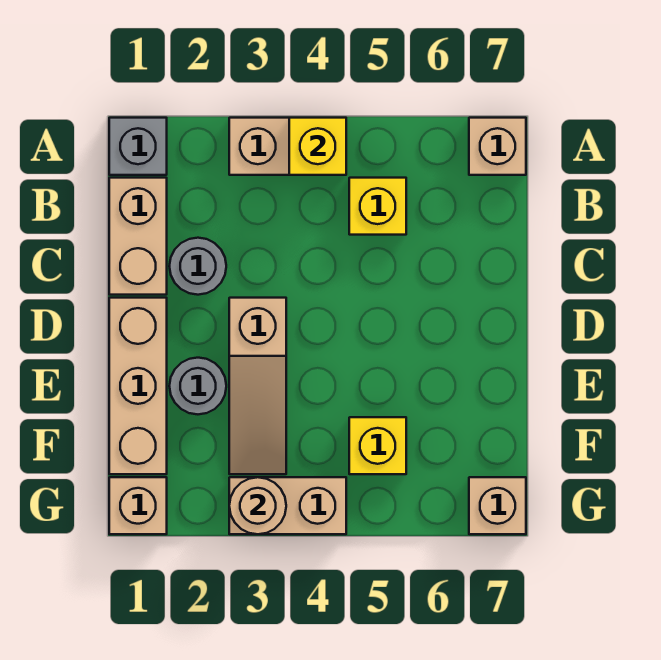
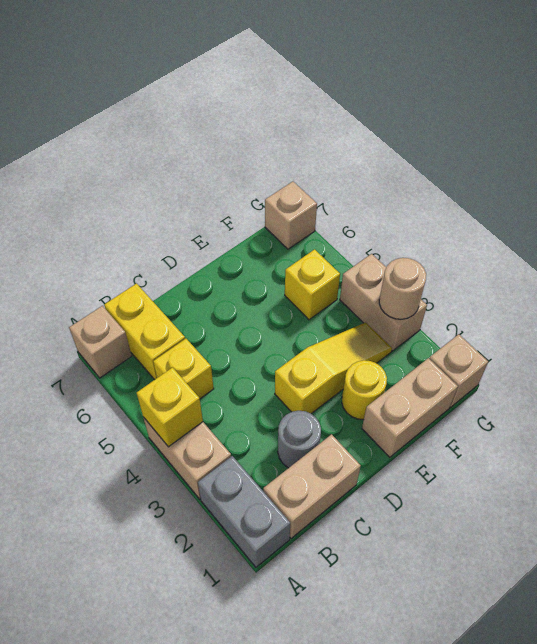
grey brick A1 level 1 -> grey brick A1:A2 level 1
none -> yellow brick B6:B7 level 1
tan brick D1:F1 level 1 -> tan brick E1:F1 level 1
tan slope D3:F3 level 1 top D -> yellow slope D3:F3 level 1 top D
grey round brick E2 level 1 -> yellow round brick E2 level 1

